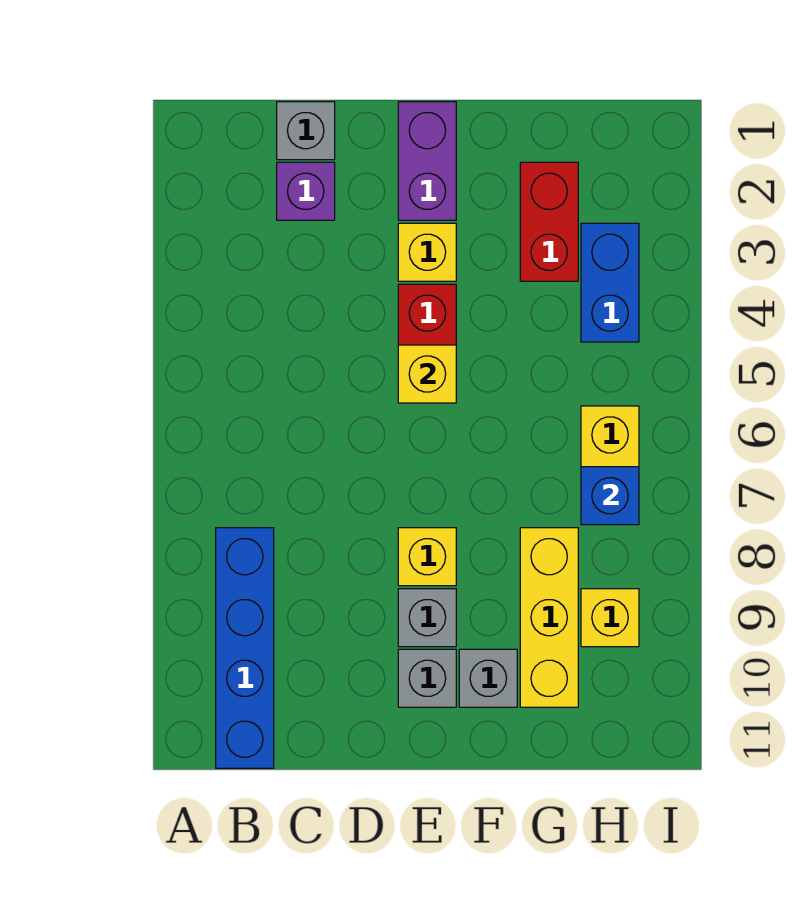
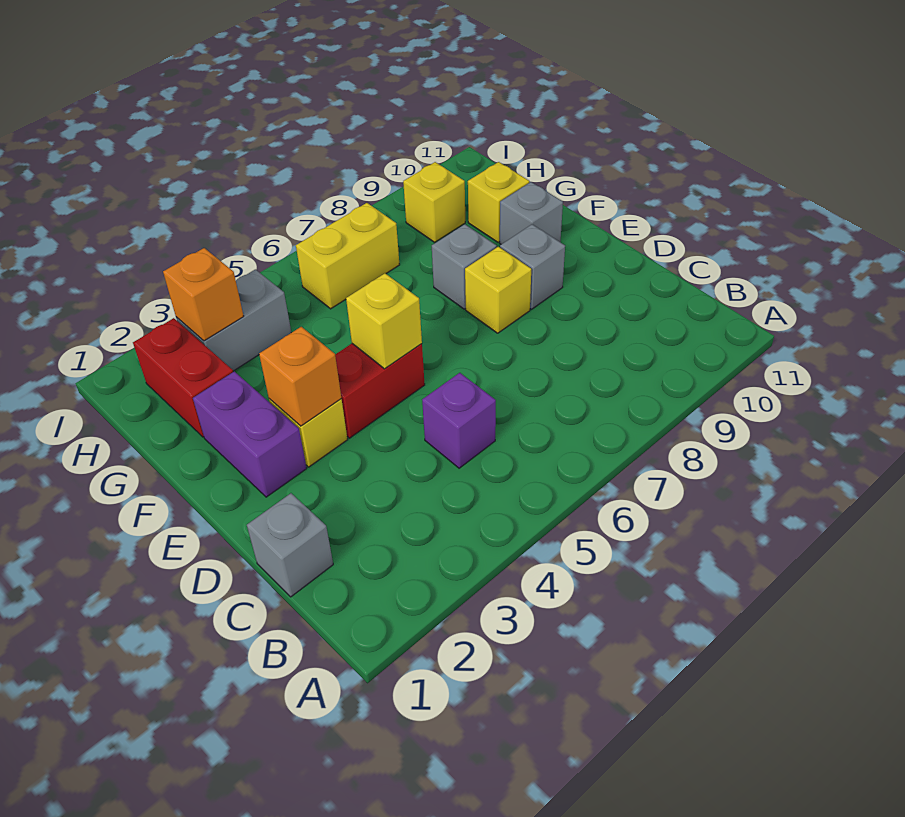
blue brick B8:B11 level 1 -> none
purple brick C2 level 1 -> purple brick C5 level 1
purple brick E1:E2 level 1 -> purple brick E2:F2 level 1
none -> orange brick E3 level 2
grey brick E10 level 1 -> grey brick F8 level 1
red brick G2:G3 level 1 -> red brick G2:H2 level 1
yellow brick G8:G10 level 1 -> yellow brick G10 level 1
blue brick H3:H4 level 1 -> grey brick H3:H4 level 1
none -> orange brick H3 level 2
blue brick H7 level 2 -> none

